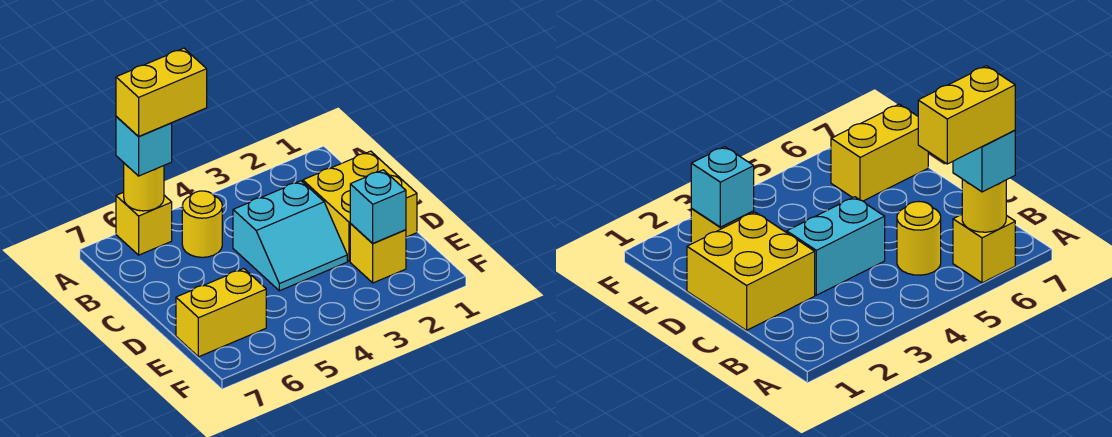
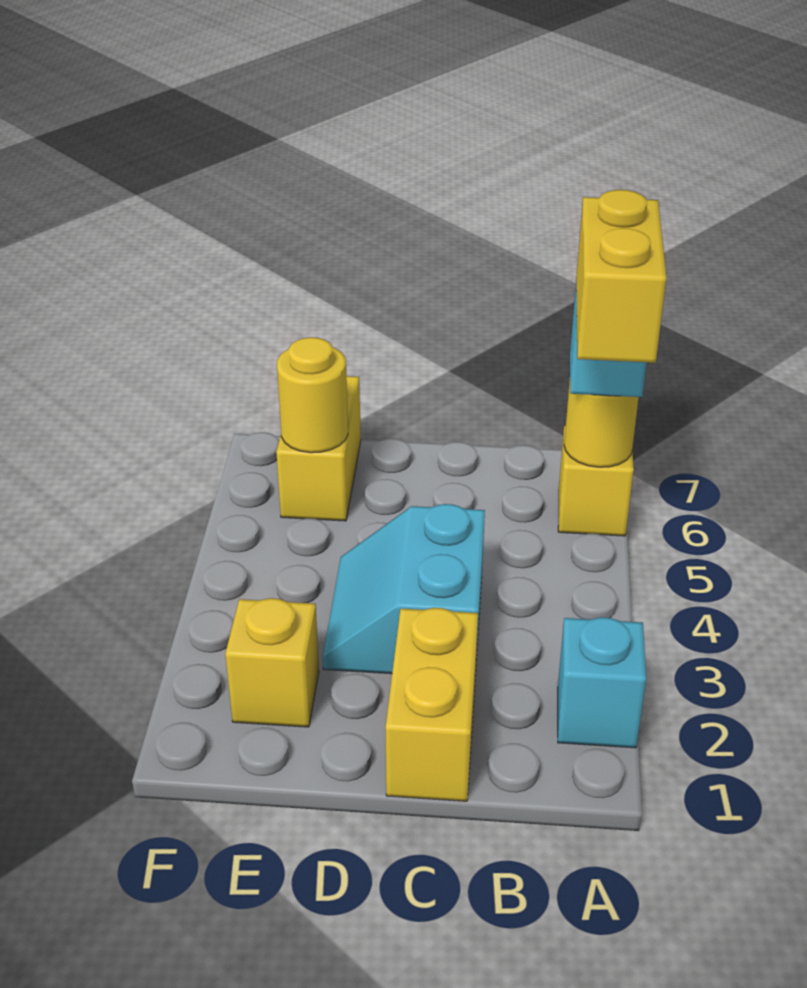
yellow round brick B5 level 1 -> yellow round brick E6 level 2
yellow brick C1:D2 level 1 -> yellow brick C1:C2 level 1
cyan brick E2 level 2 -> cyan brick A2 level 1

